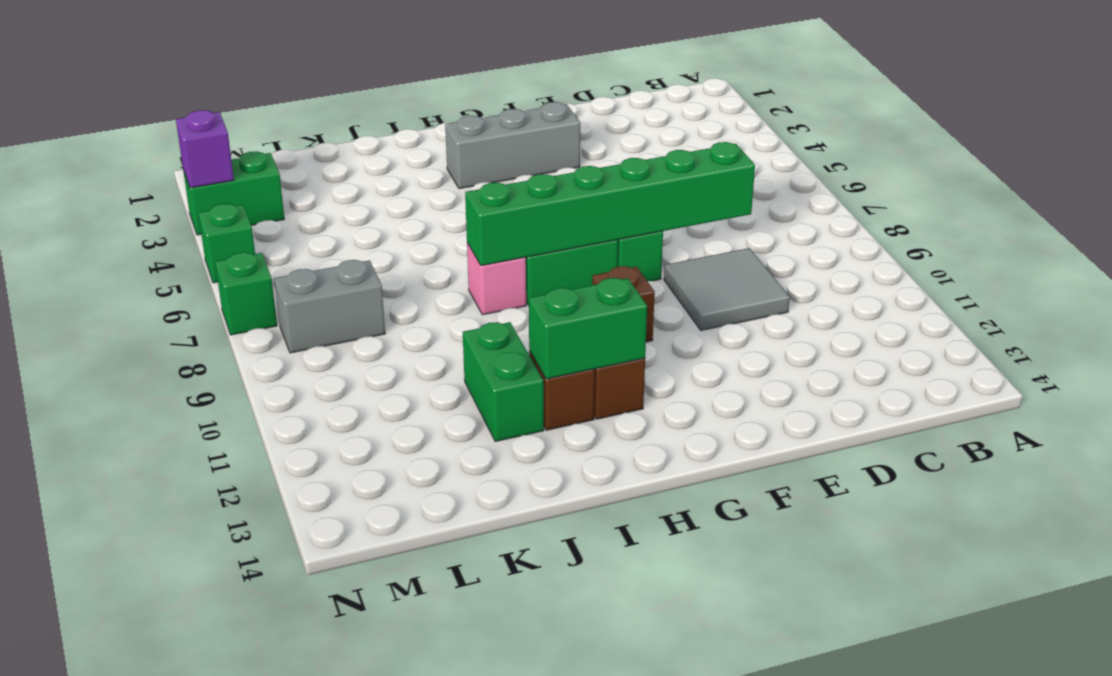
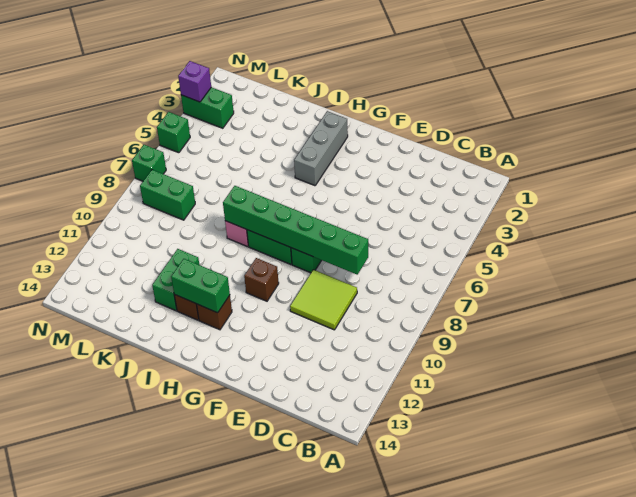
grey tile D9:E10 level 1 -> lime tile D9:E10 level 1
grey brick F3:H3 level 1 -> grey brick H2:H4 level 1
grey brick L8:M8 level 1 -> green brick L8:M8 level 1

